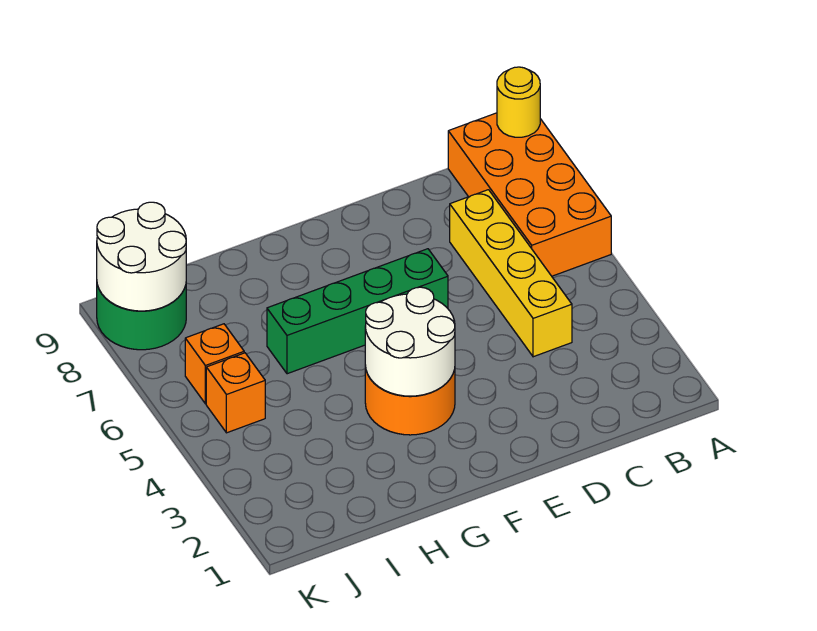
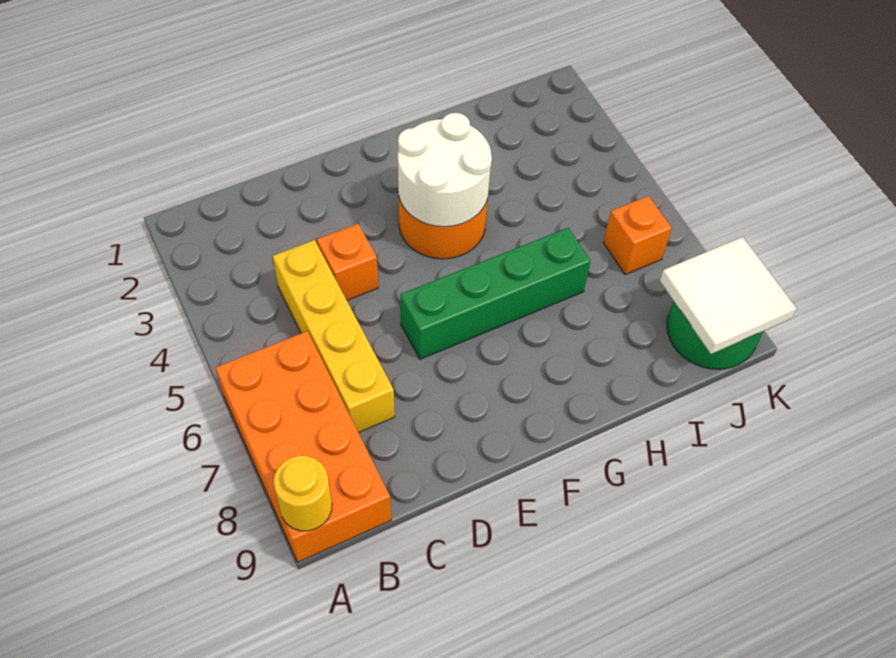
orange brick J5 level 1 -> orange brick D4 level 1
white round brick J8:K9 level 2 -> white tile J8:K9 level 2

